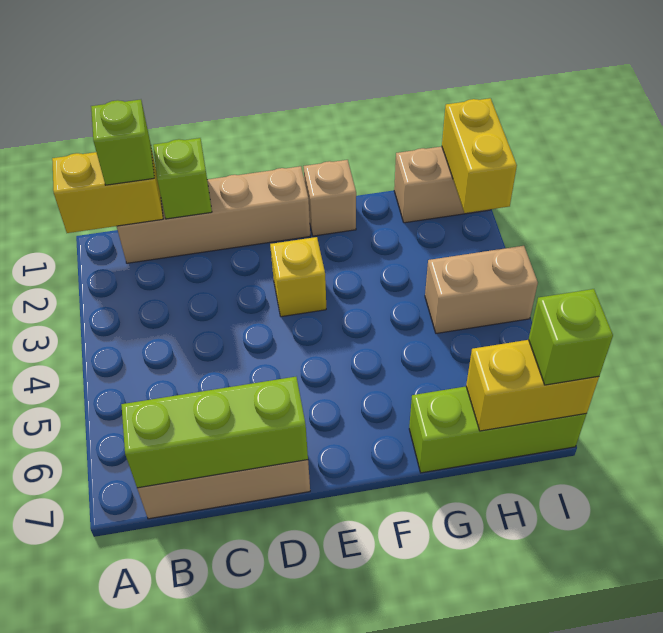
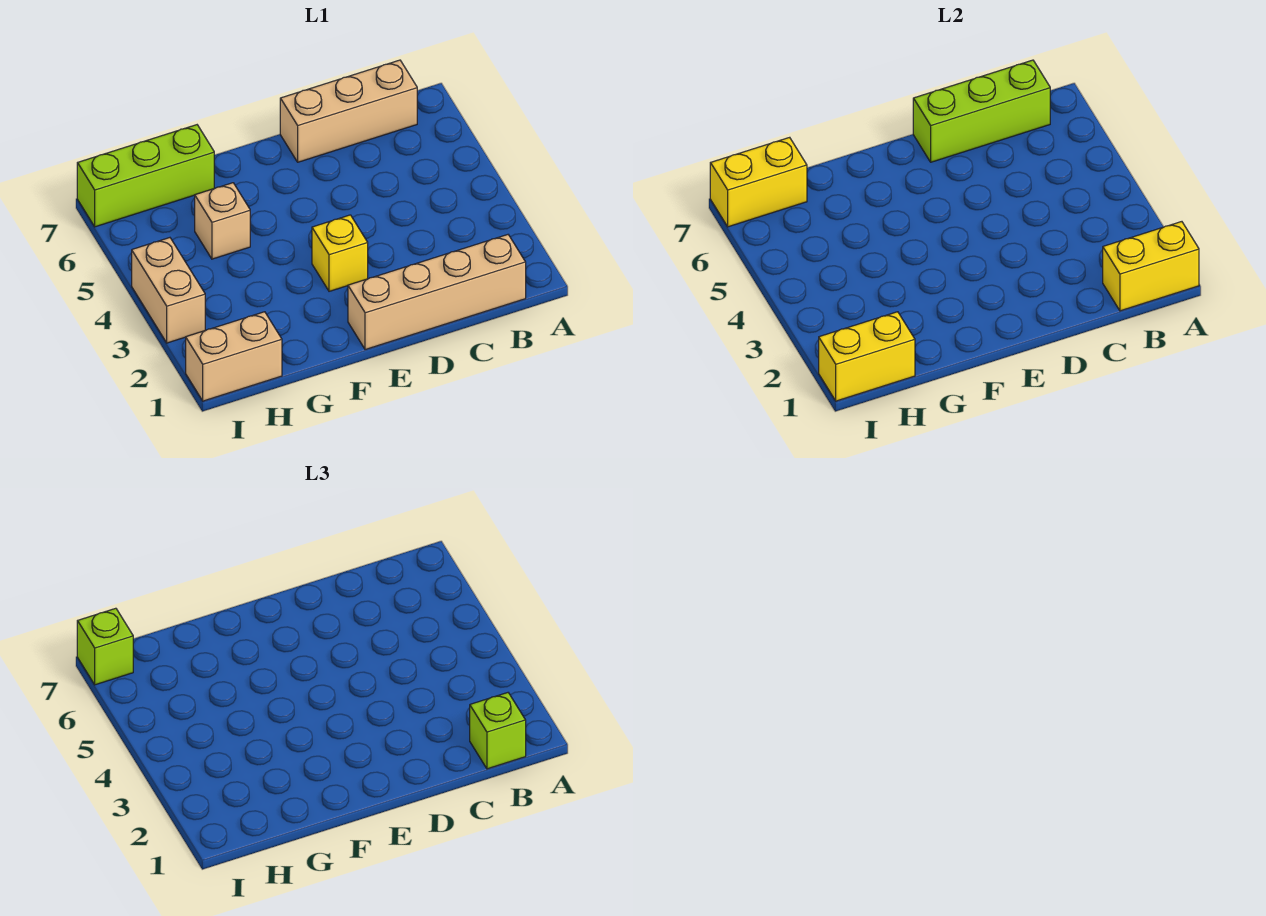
lime brick C1 level 2 -> none
tan brick F1 level 1 -> tan brick G5 level 1
tan brick H4:I4 level 1 -> tan brick I3:I4 level 1
yellow brick I1:I2 level 2 -> yellow brick H1:I1 level 2

